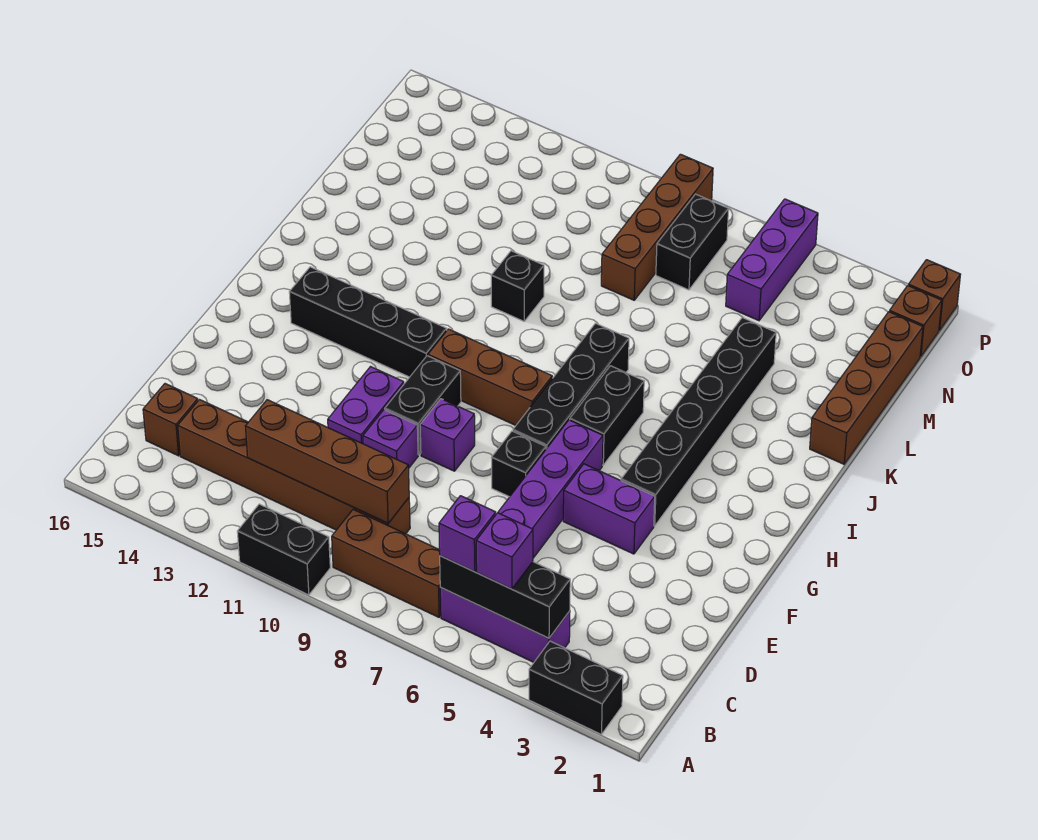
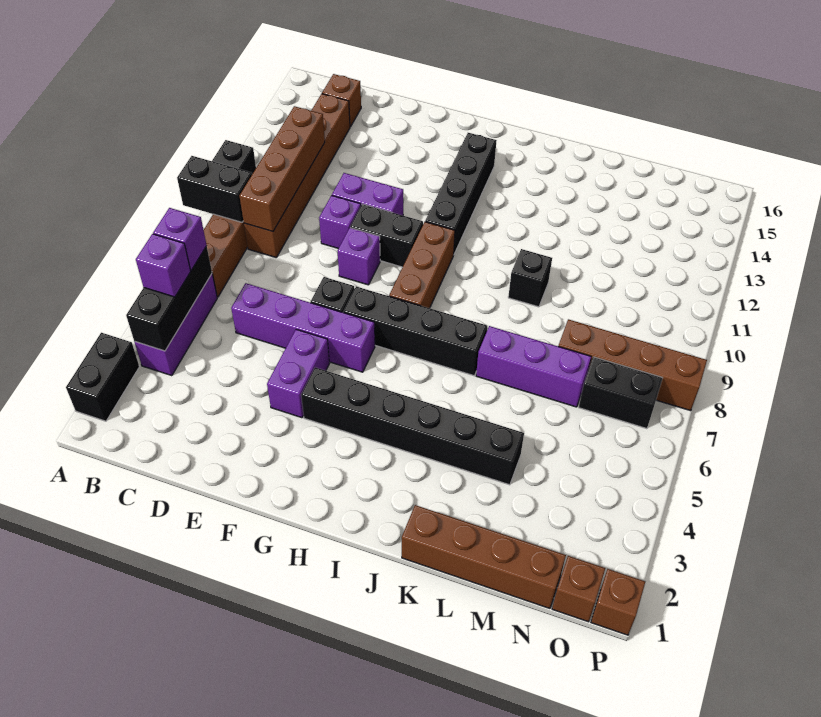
black brick H6:I6 level 1 -> black brick A9:B9 level 2
purple brick N5:P5 level 1 -> purple brick K7:M7 level 1

